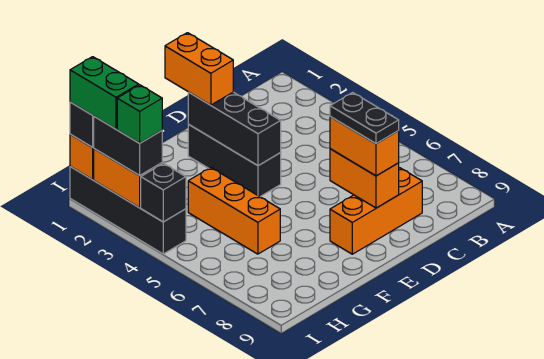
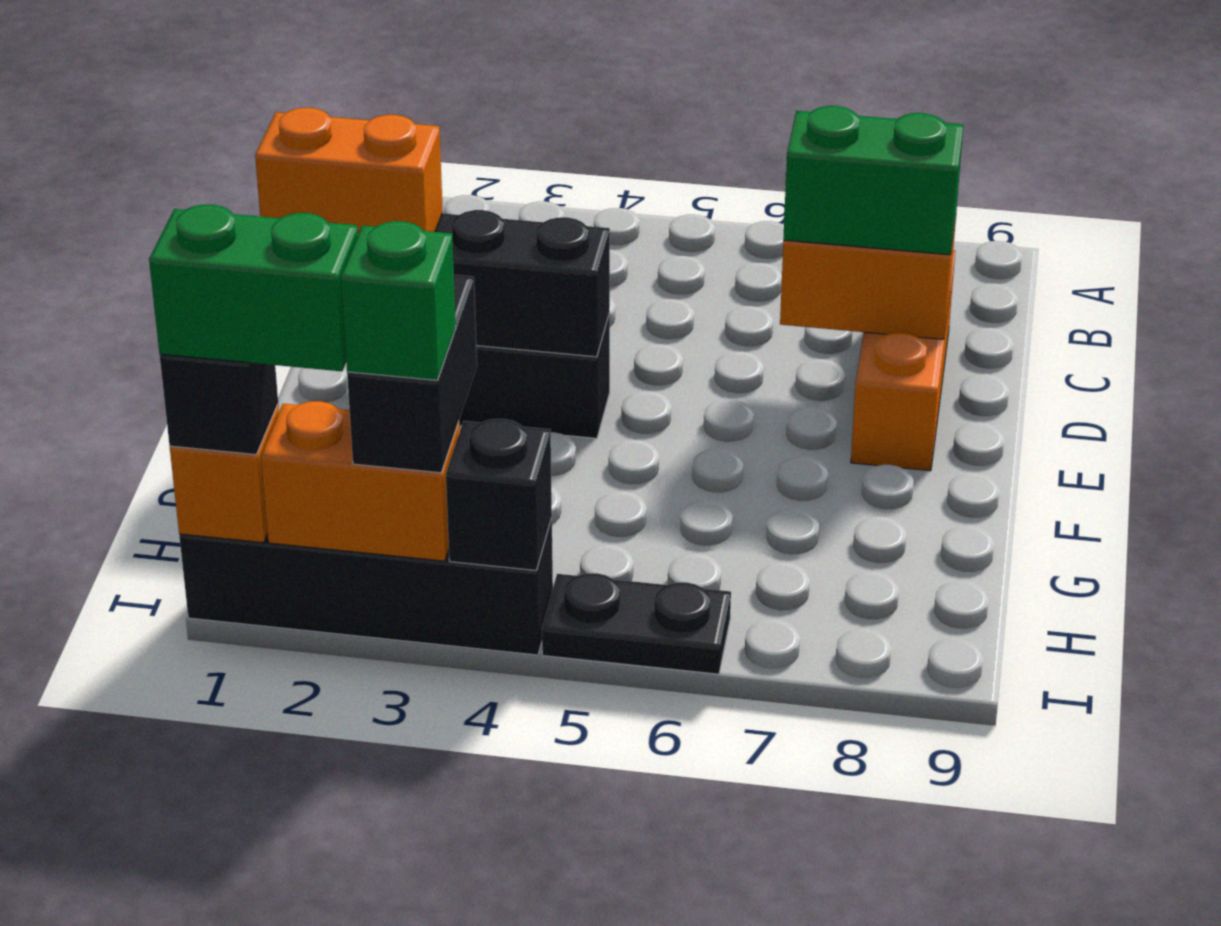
orange brick D7:D8 level 3 -> green brick D7:D8 level 3
black plate D7:D8 level 4 -> black plate I5:I6 level 1
orange brick G4:G6 level 1 -> none
black brick I2:I3 level 3 -> black brick H3:I3 level 3

